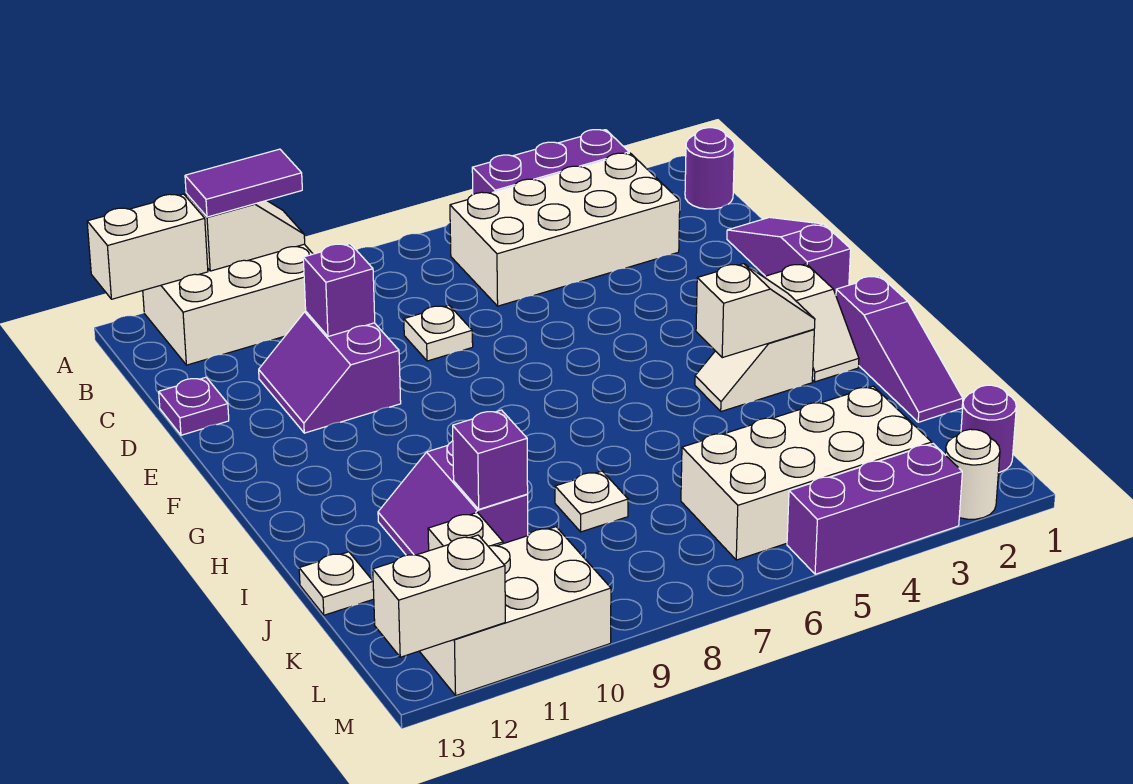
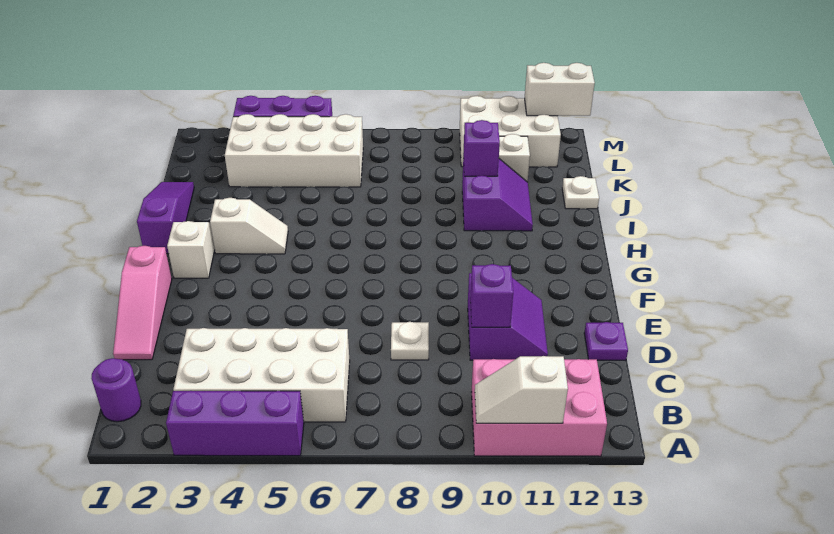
white brick A10:B12 level 1 -> pink brick A10:B12 level 1
purple tile A10:A11 level 3 -> none
white brick A12:A13 level 2 -> none
purple slope D1:F1 level 1 top F -> pink slope D1:F1 level 1 top F
white slope H3:H4 level 2 top 4 -> none
white plate J8 level 1 -> none
purple round brick L1 level 1 -> none
white round brick M2 level 1 -> none

